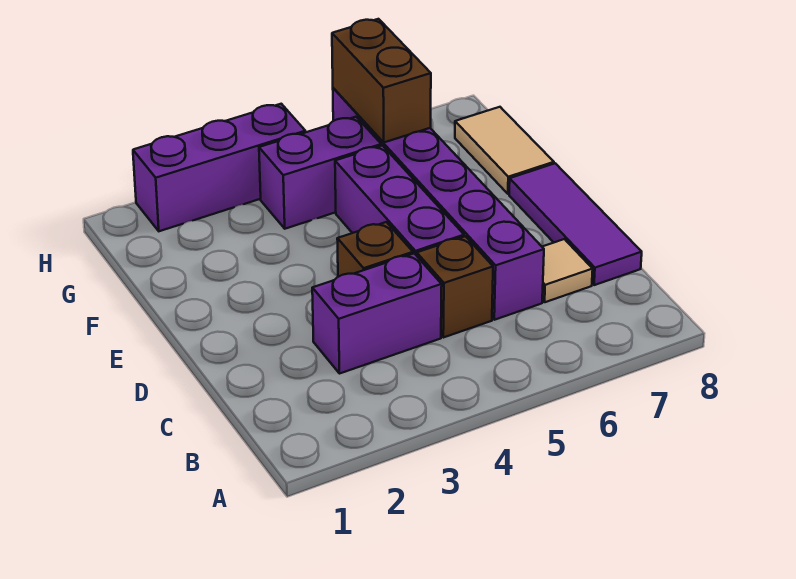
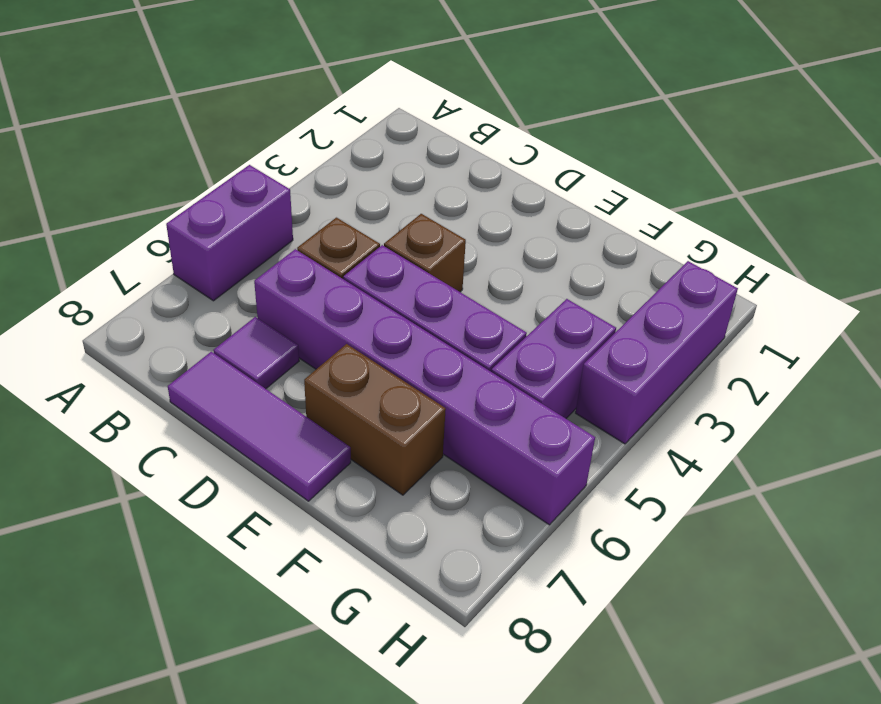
purple brick C3:C4 level 1 -> purple brick A5:A6 level 1
tan tile C7 level 1 -> purple tile C7 level 1
tan tile F8:G8 level 1 -> none
brown brick G6:H6 level 2 -> brown brick E7:F7 level 1

